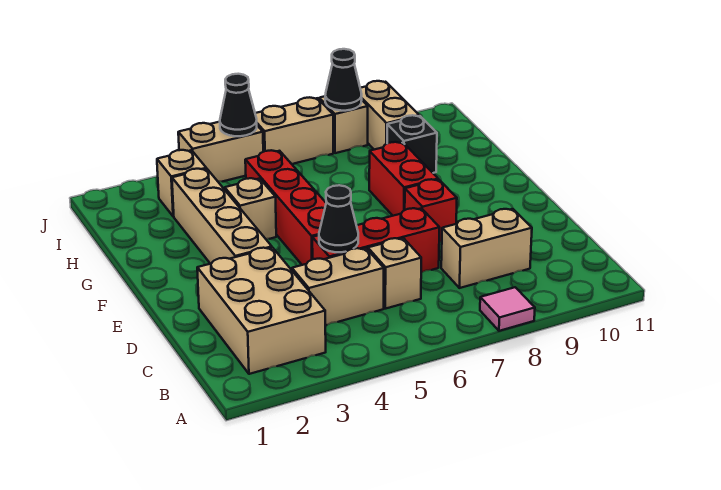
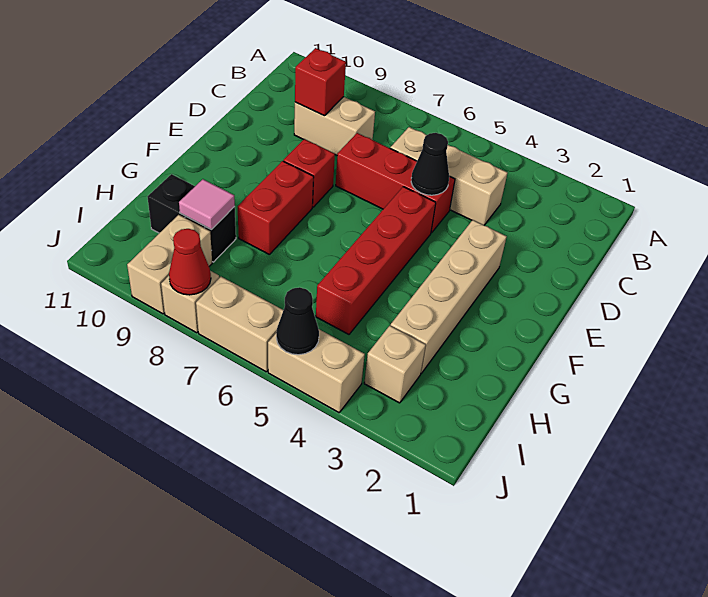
pink tile A8 level 1 -> pink tile H9 level 2
tan brick B2:D3 level 1 -> none
none -> red brick C9 level 2
tan brick G4 level 1 -> none
black brick H9 level 1 -> black brick H9:H10 level 1
black cone J8 level 2 -> red cone J8 level 2

